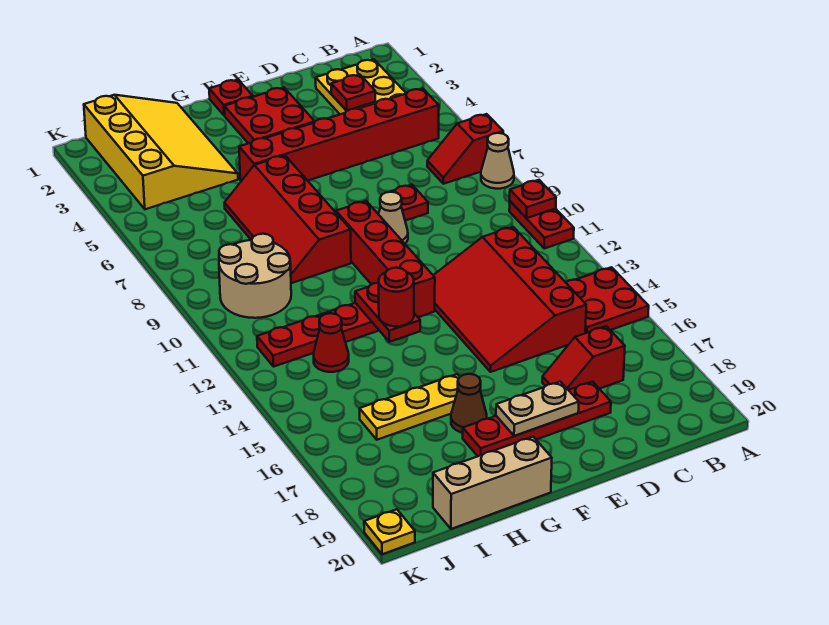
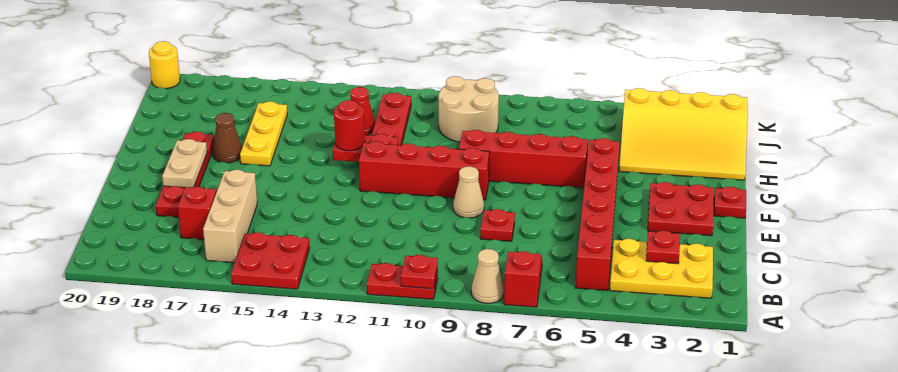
red slope C12:E15 level 1 top C -> none
tan brick G20:I20 level 1 -> tan brick B16:D16 level 1
yellow plate K20 level 1 -> yellow round brick K20 level 1

